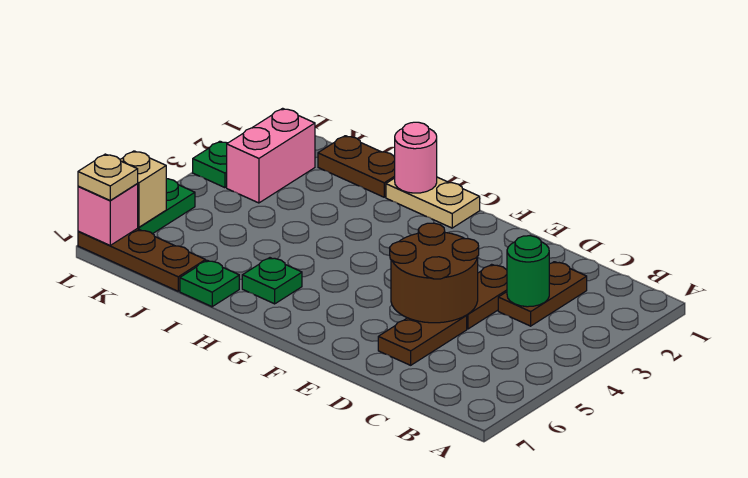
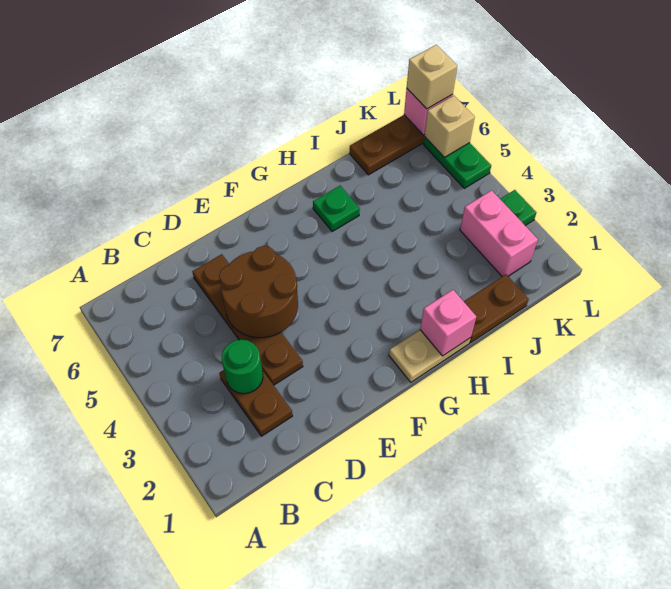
pink round brick H1 level 2 -> pink brick H1 level 2
green plate I7 level 1 -> none
tan plate L7 level 3 -> tan brick L7 level 3

